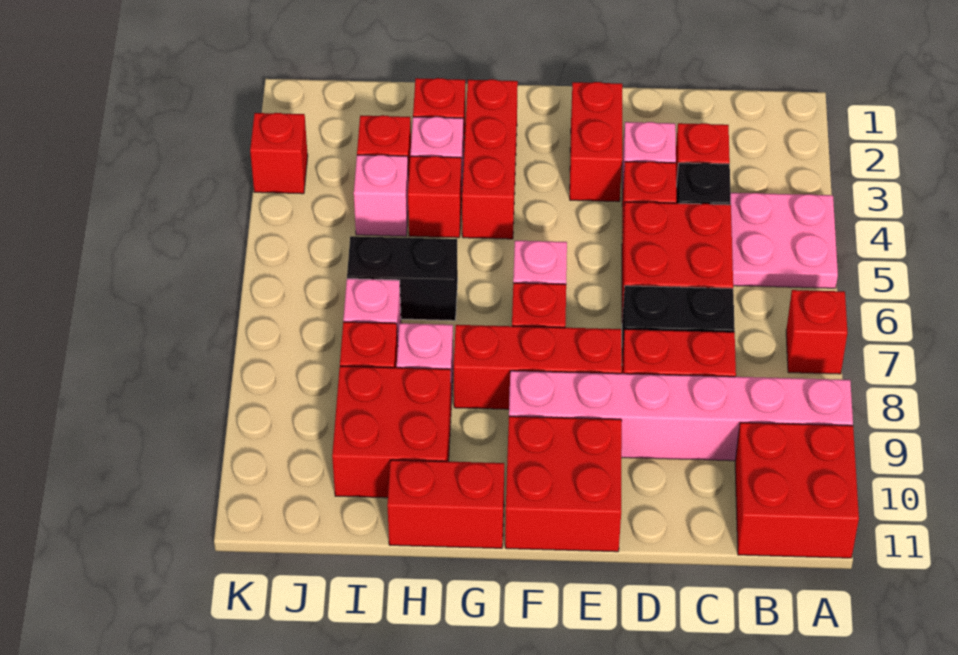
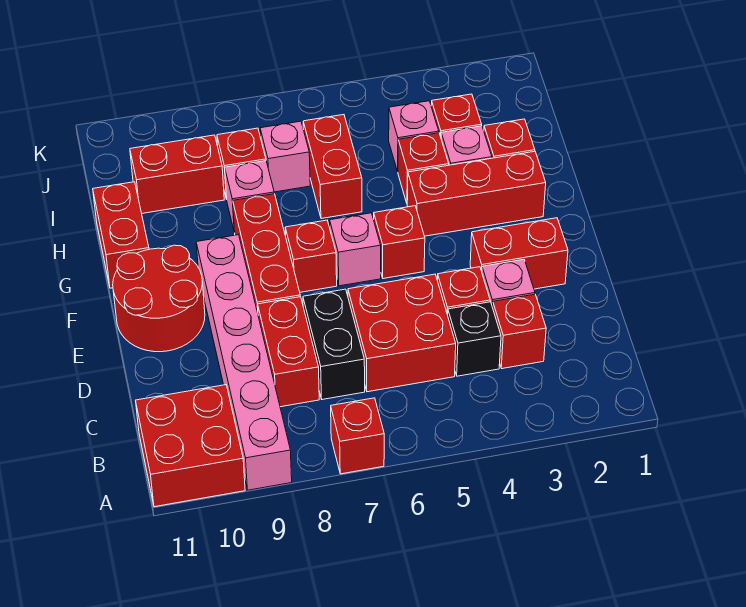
pink plate A4:B5 level 1 -> none
red brick E10:F11 level 1 -> red round brick E10:F11 level 1
black brick H6:I6 level 1 -> red brick H6:I6 level 1
red brick H9:I10 level 1 -> red brick I9:I10 level 1
red brick K3 level 1 -> red brick F5 level 1

